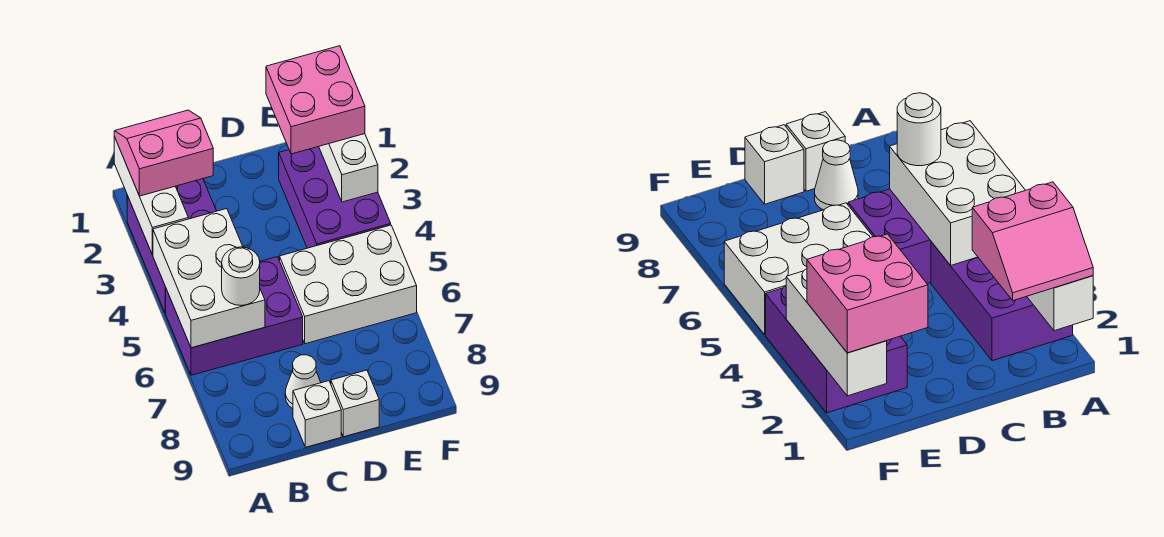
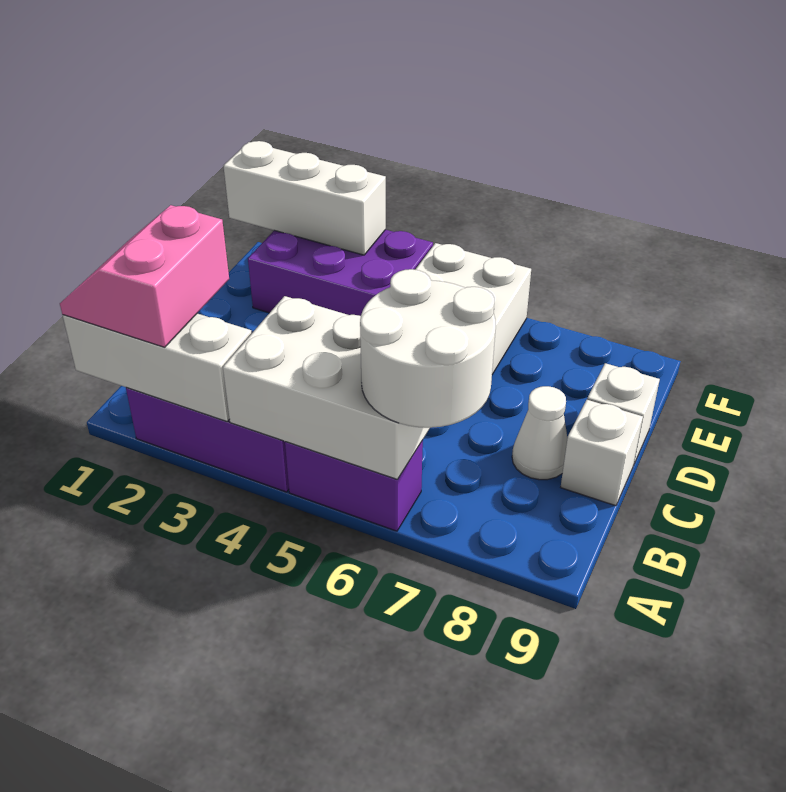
purple brick A5:C6 level 1 -> purple brick A5:A6 level 1
white round brick B6 level 3 -> white round brick A6:B7 level 3
pink brick E1:F2 level 3 -> none

